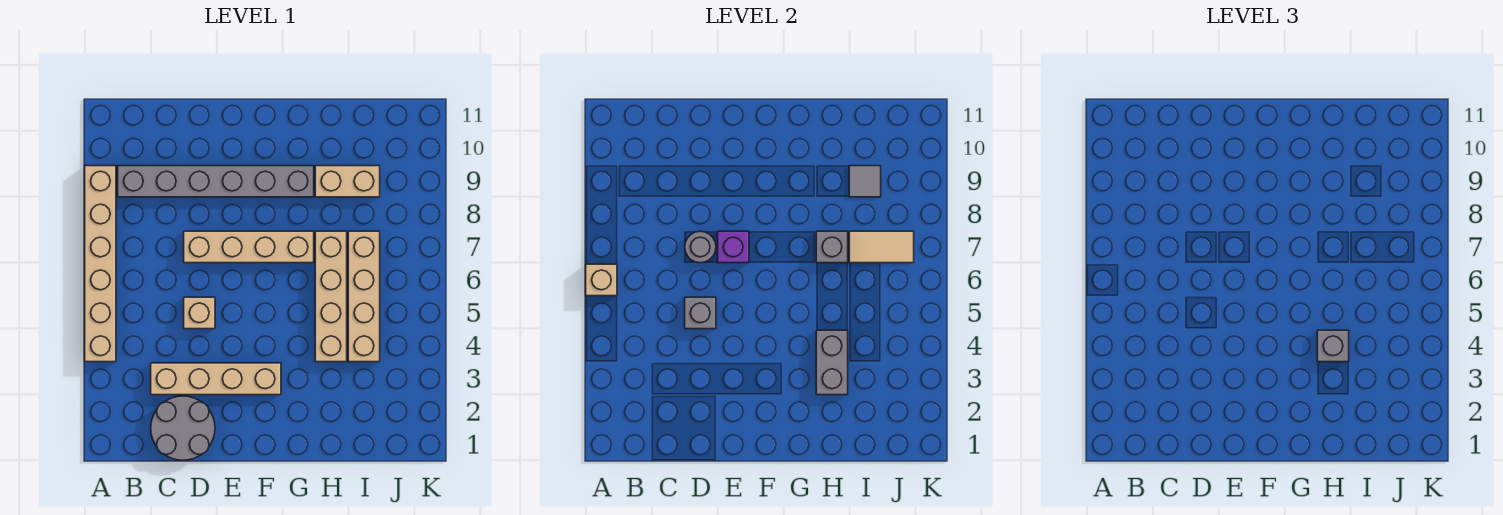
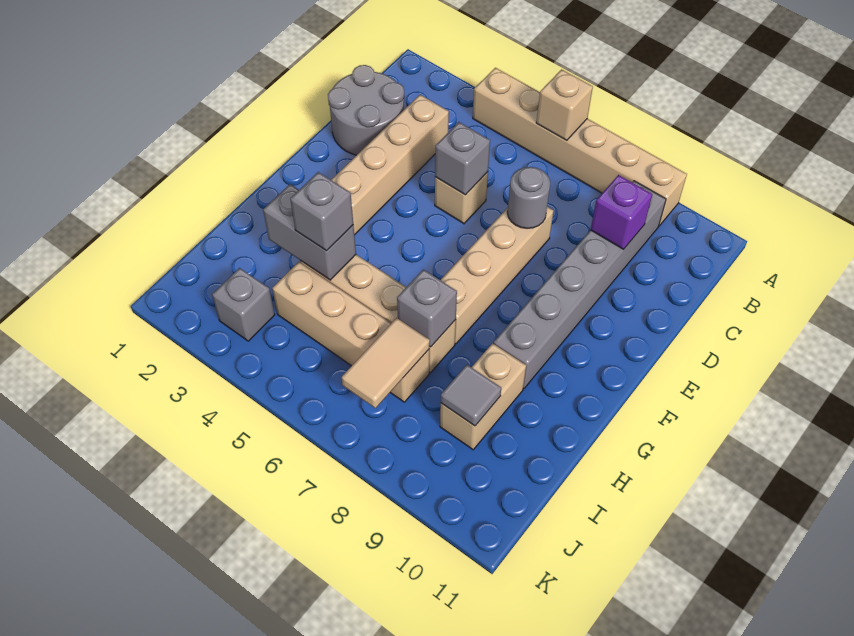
purple brick E7 level 2 -> purple brick C9 level 2
none -> grey brick J3 level 1

